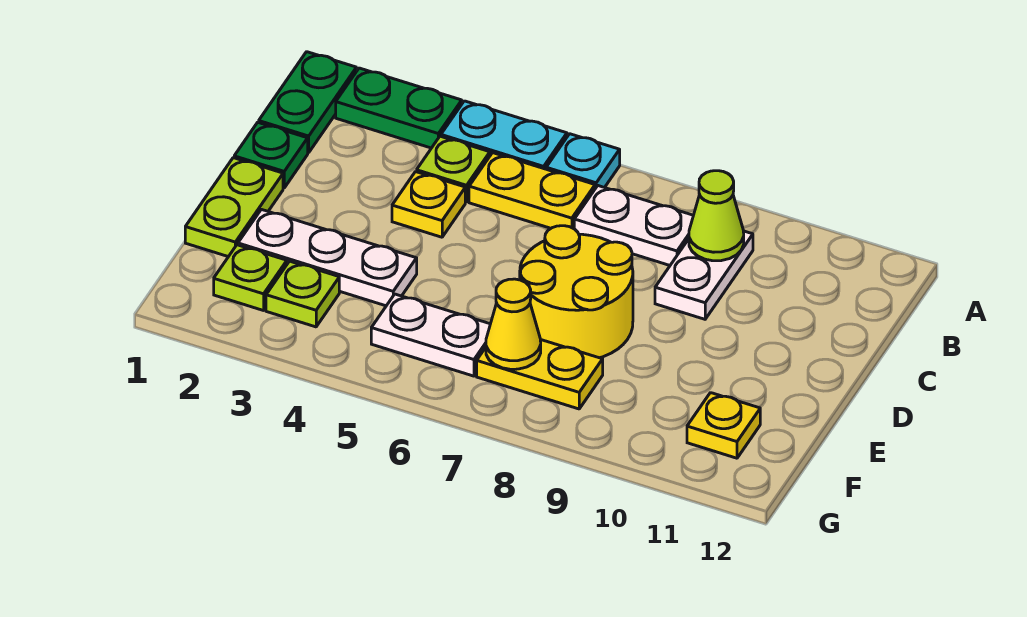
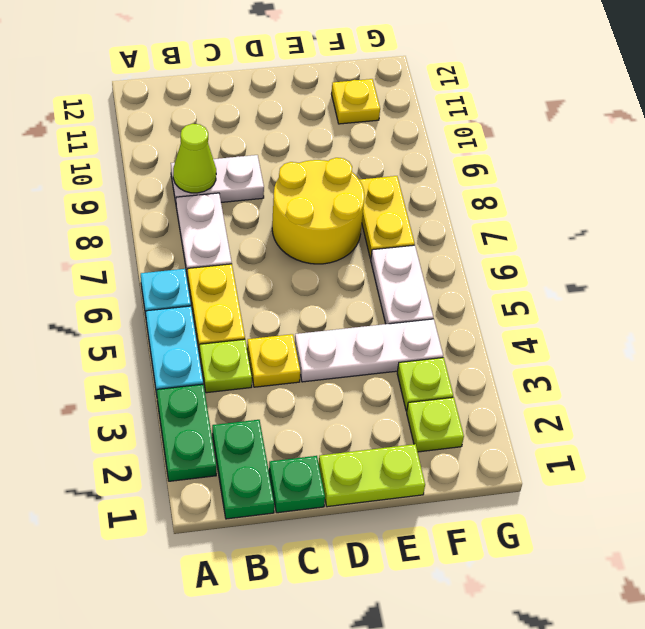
green plate A1:B1 level 1 -> green plate B1:B2 level 1
white plate E2:E4 level 1 -> white plate D4:F4 level 1
yellow cone F7 level 2 -> none

